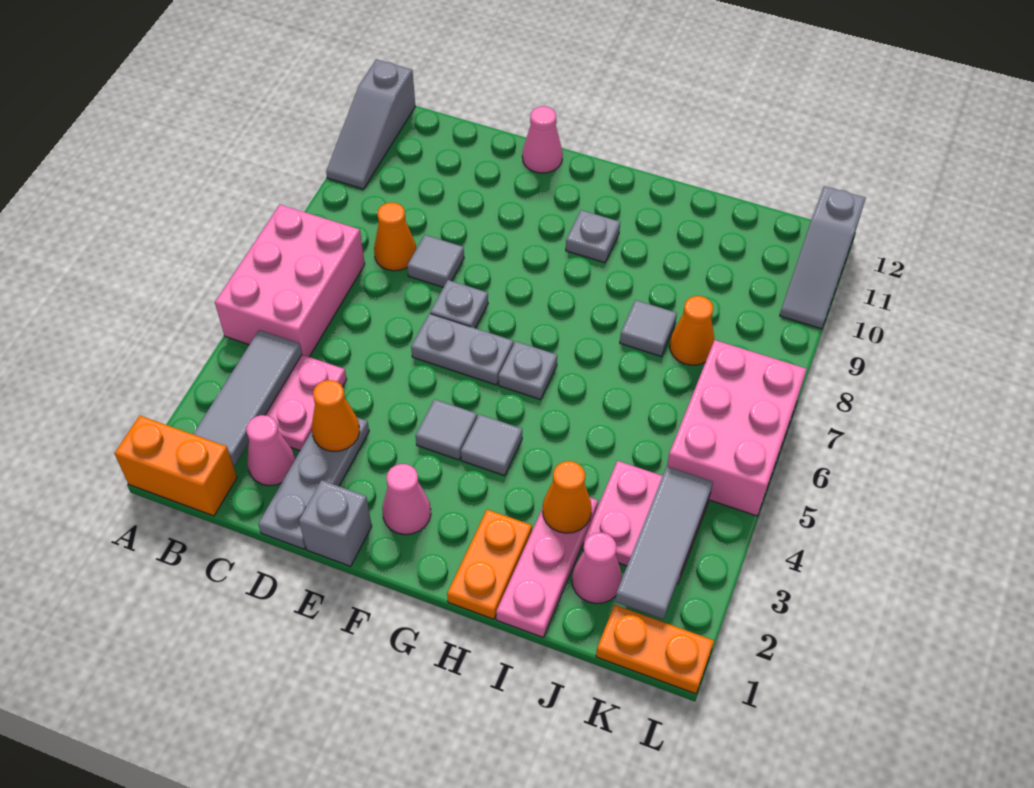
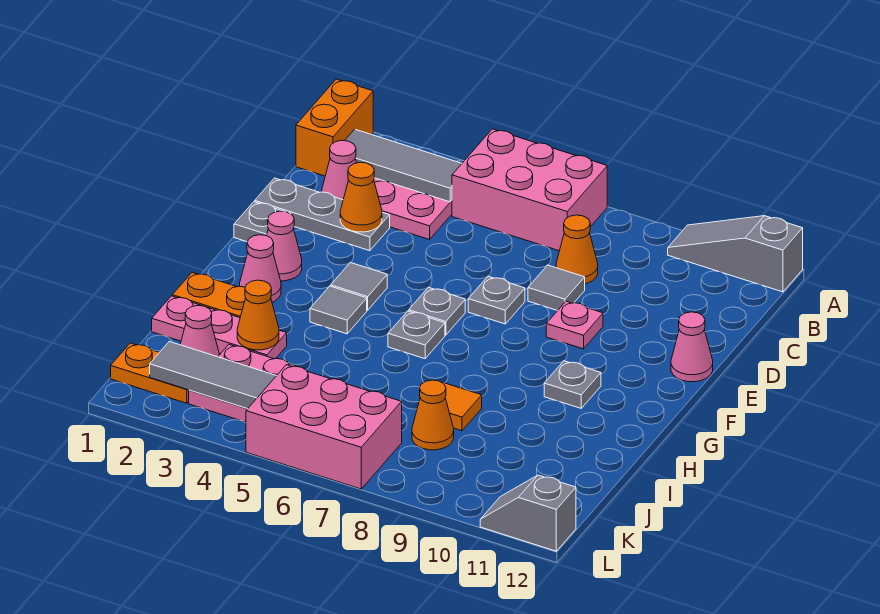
grey brick E1 level 1 -> grey plate E1 level 1
grey plate E6:F6 level 1 -> grey plate F6 level 1
none -> pink plate E9 level 1
none -> pink cone G2 level 1
grey tile I8 level 1 -> orange tile I8 level 1
orange plate K1:L1 level 1 -> orange plate K1:K2 level 1
grey slope L10:L12 level 1 top 12 -> grey slope L11:L12 level 1 top 12

